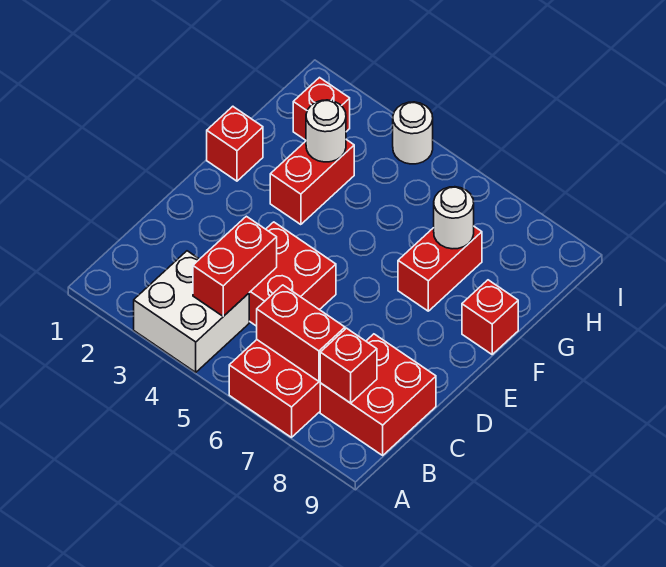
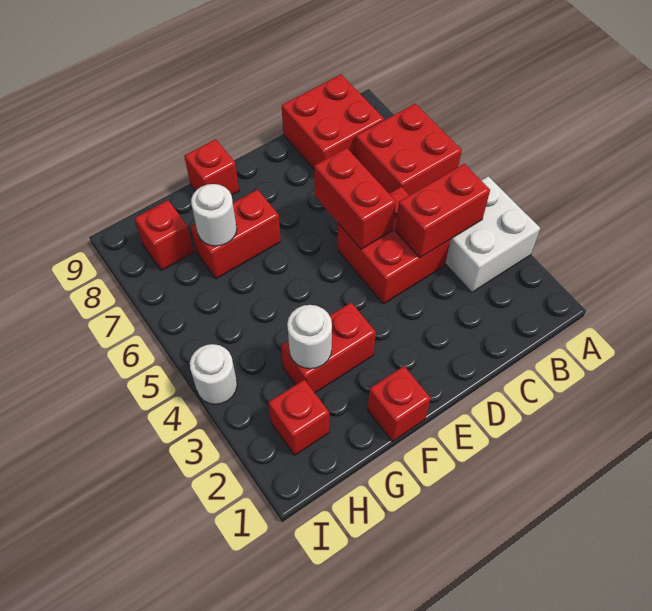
red brick B6:B7 level 2 -> red brick D5:D6 level 2
red brick B8 level 2 -> red brick H8 level 1

